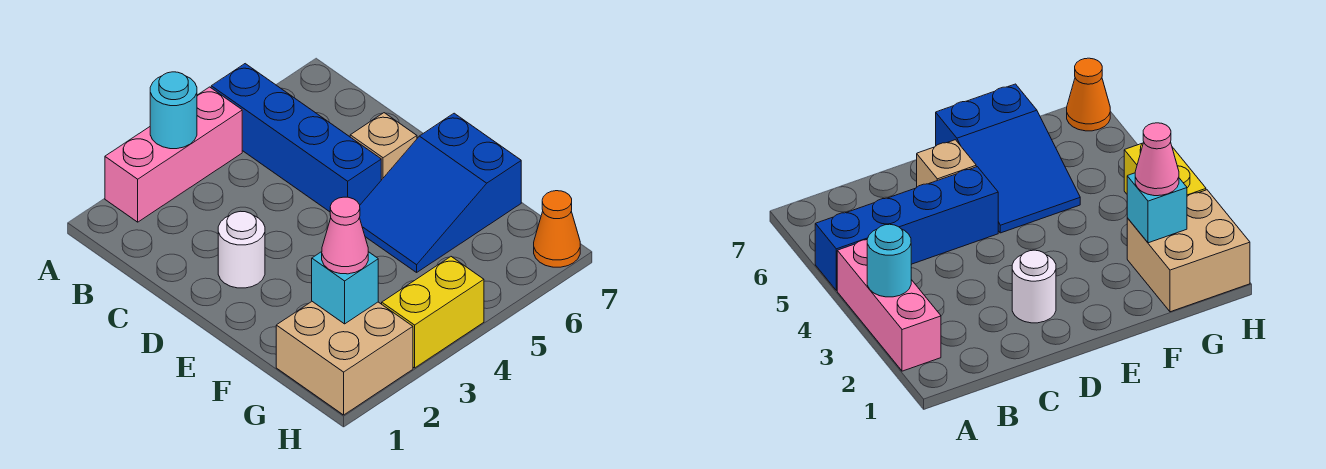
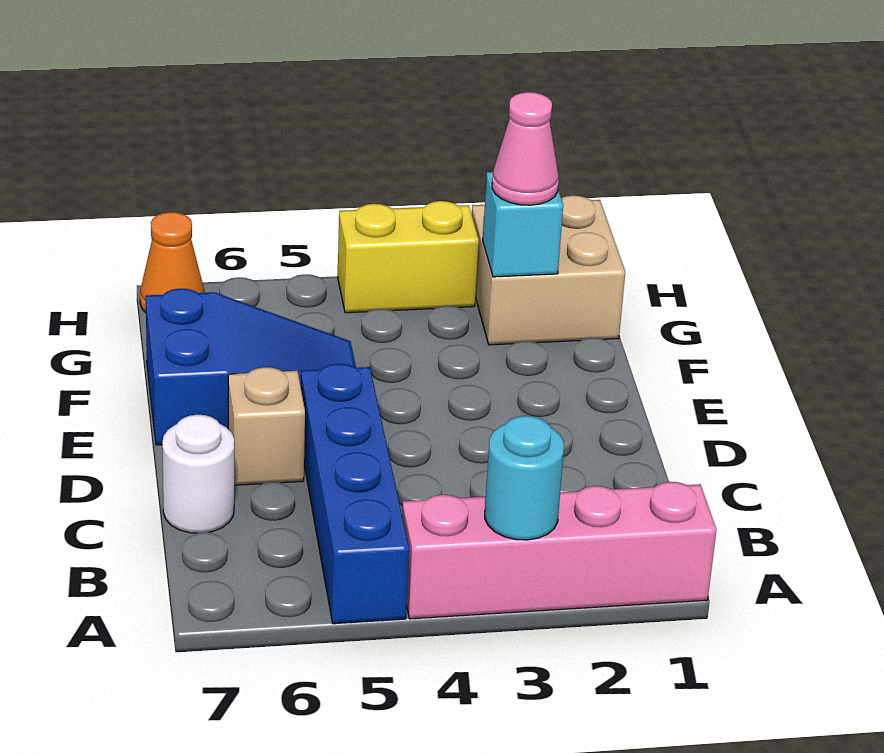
pink brick A2:A4 level 1 -> pink brick A1:A4 level 1
white round brick D2 level 1 -> white round brick C7 level 1

